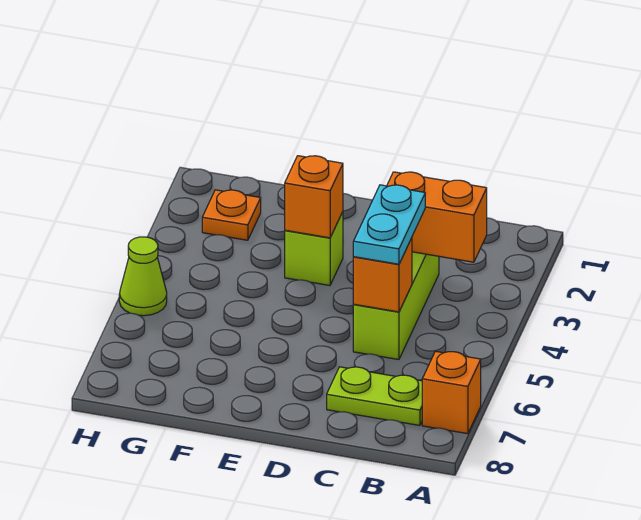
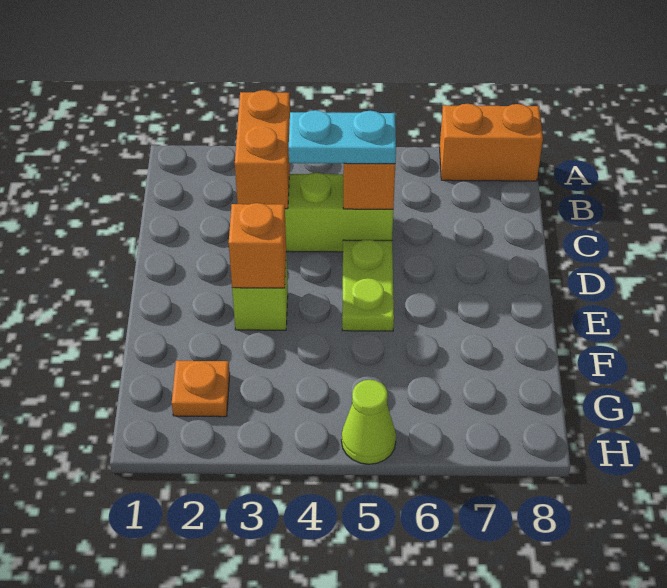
orange brick A7 level 1 -> orange brick A7:A8 level 1
lime plate B7:C7 level 1 -> lime plate D5:E5 level 1

